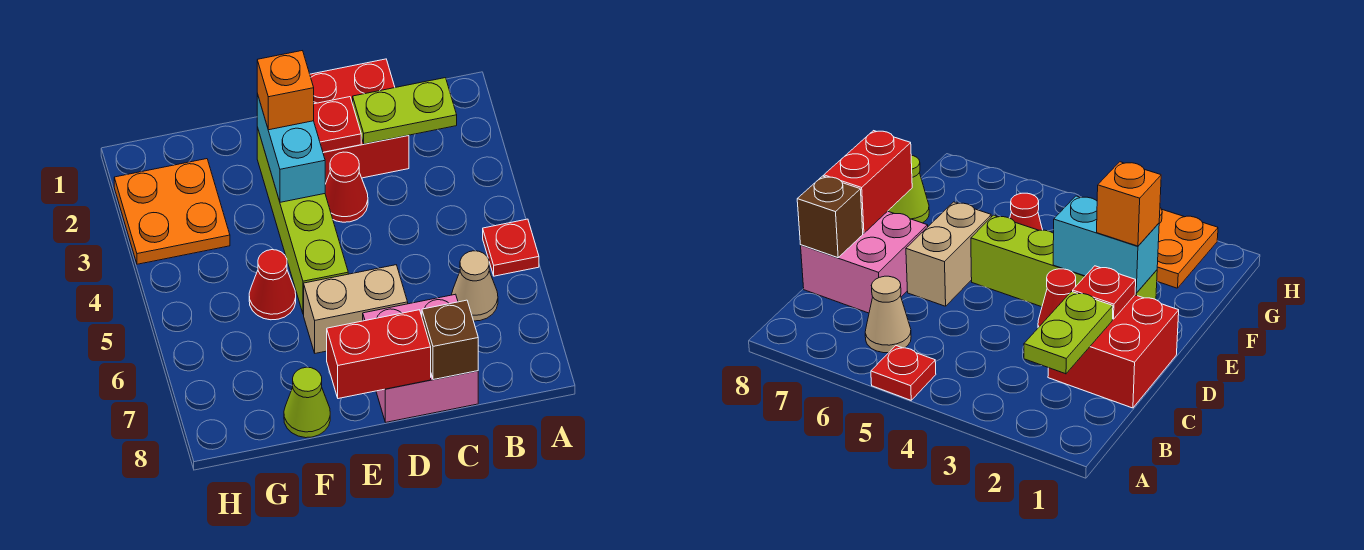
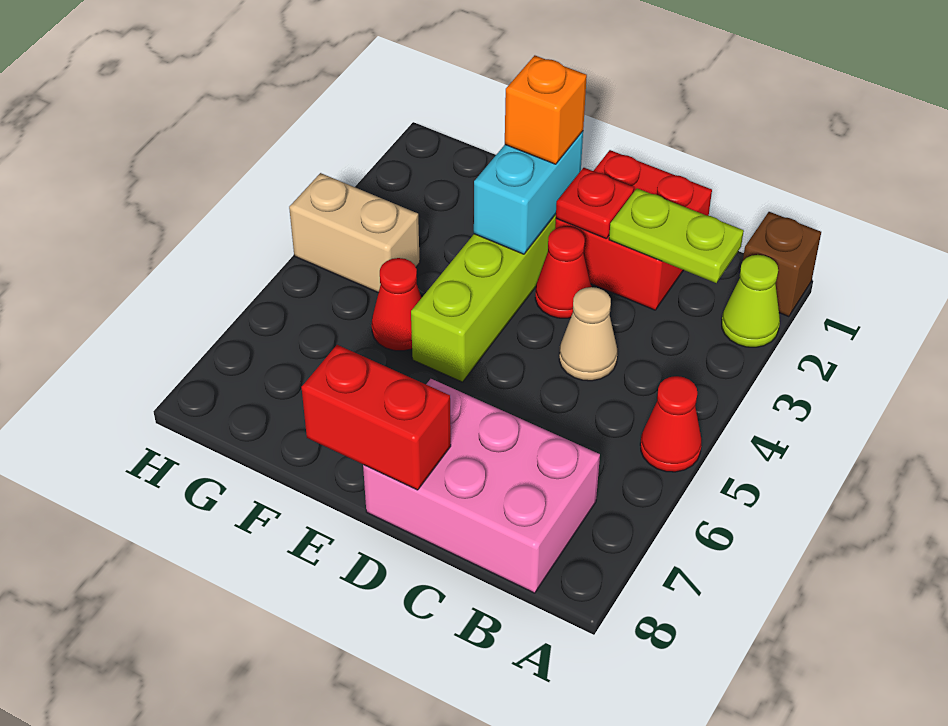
red plate A5 level 1 -> red cone A5 level 1
tan cone B6 level 1 -> tan cone C4 level 1
pink brick C7:D8 level 1 -> pink brick B7:D8 level 1
brown brick C8 level 2 -> brown brick A1 level 1
tan brick D6:E6 level 1 -> tan brick G4:H4 level 1
lime cone F8 level 1 -> lime cone A2 level 1
orange plate G2:H3 level 1 -> none

